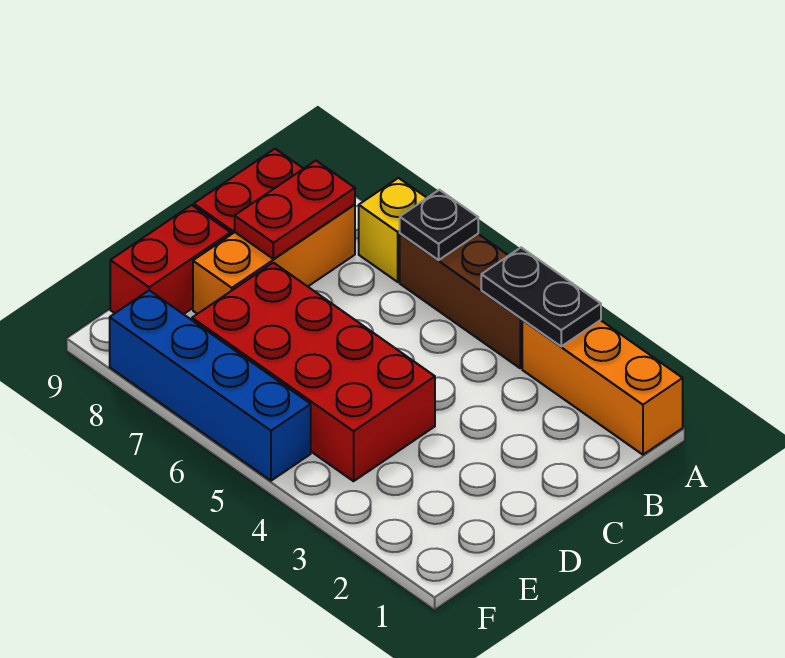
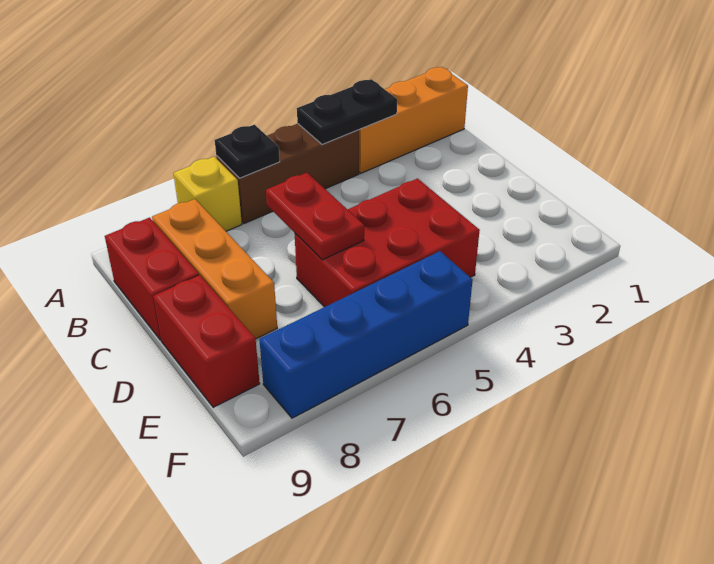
red plate B8:C8 level 2 -> red plate C6:D6 level 2
red brick D4:E7 level 1 -> red brick D4:E6 level 1

